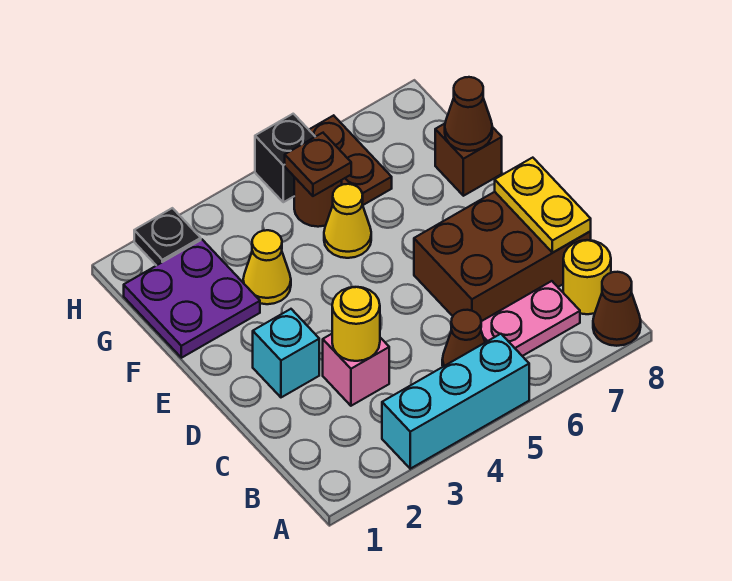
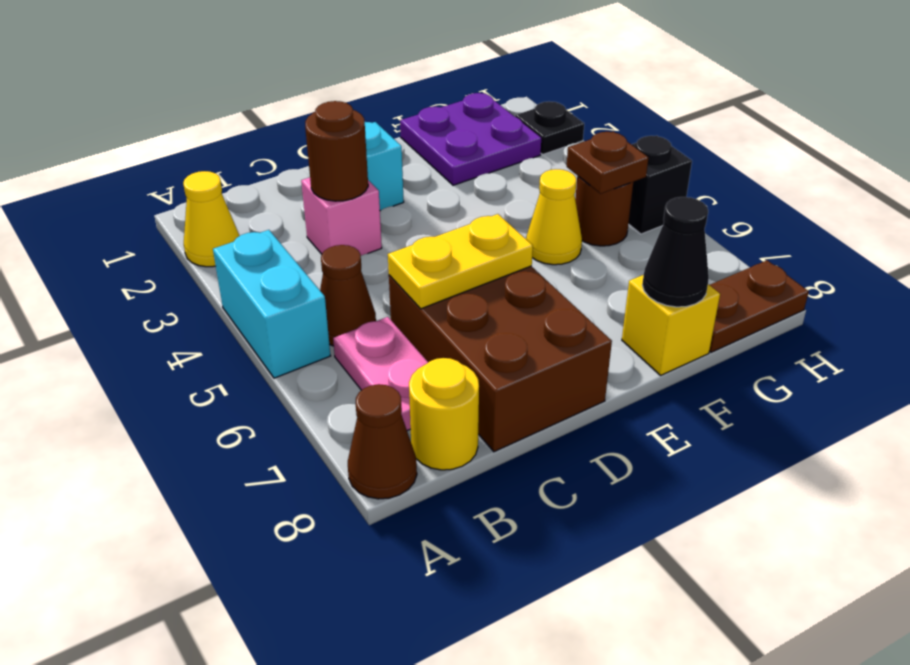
cyan brick A3:A5 level 1 -> cyan brick A4:A5 level 1
yellow round brick C3 level 2 -> brown round brick C3 level 2
yellow plate C8:D8 level 2 -> yellow plate C6:D6 level 2
yellow cone F3 level 1 -> yellow cone A2 level 1
brown brick F8 level 1 -> yellow brick F8 level 1
brown cone F8 level 2 -> black cone F8 level 2
brown plate G6:H6 level 1 -> brown plate G8:H8 level 1

